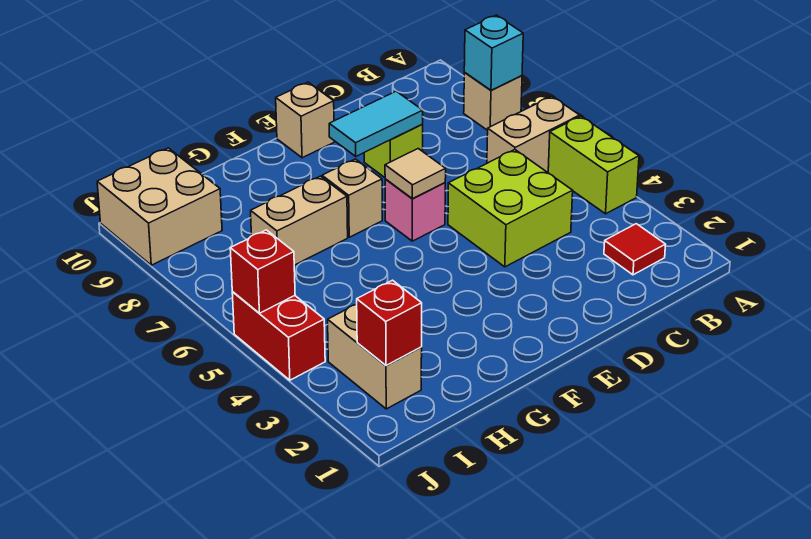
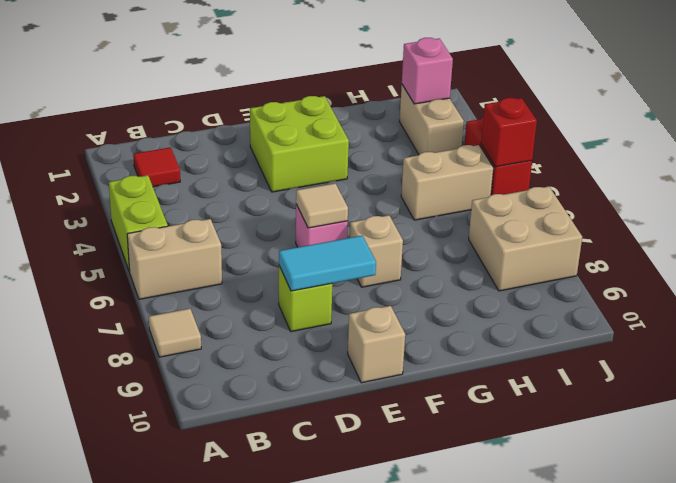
tan brick A8 level 1 -> tan tile A8 level 1
cyan brick A8 level 2 -> none
lime brick C4:D5 level 1 -> lime brick E2:F3 level 1
tan brick G7:H7 level 1 -> tan brick H5:I5 level 1
red brick I2 level 2 -> pink brick I2 level 2
tan brick I9:J10 level 1 -> tan brick I7:J8 level 1

